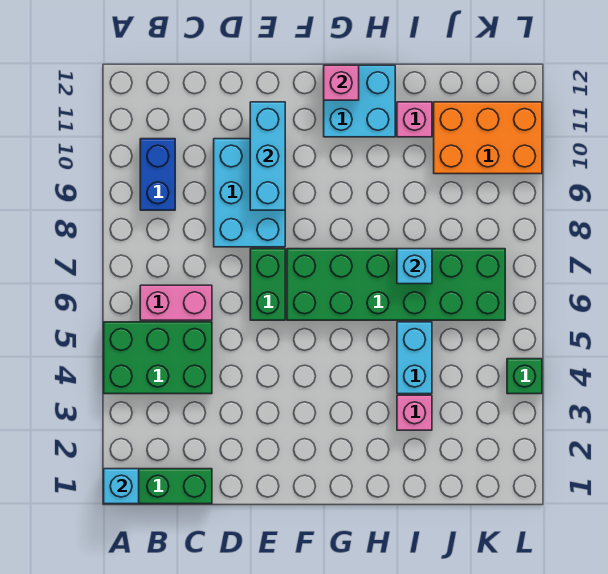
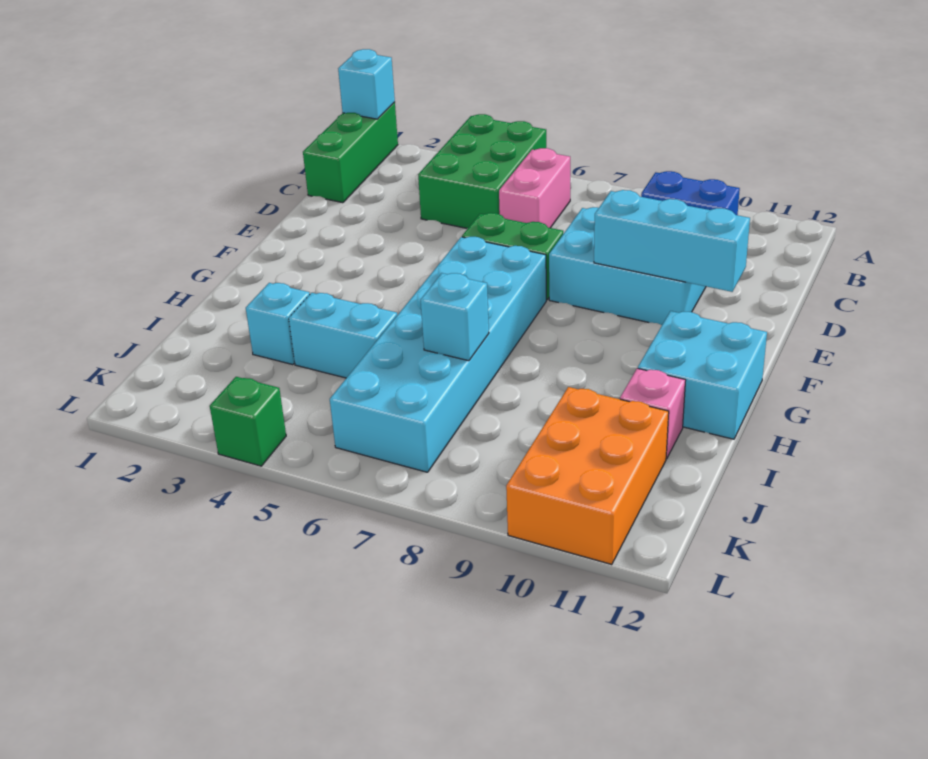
green brick F6:K7 level 1 -> cyan brick F6:K7 level 1
pink brick G12 level 2 -> none
pink brick I3 level 1 -> cyan brick I3 level 1

